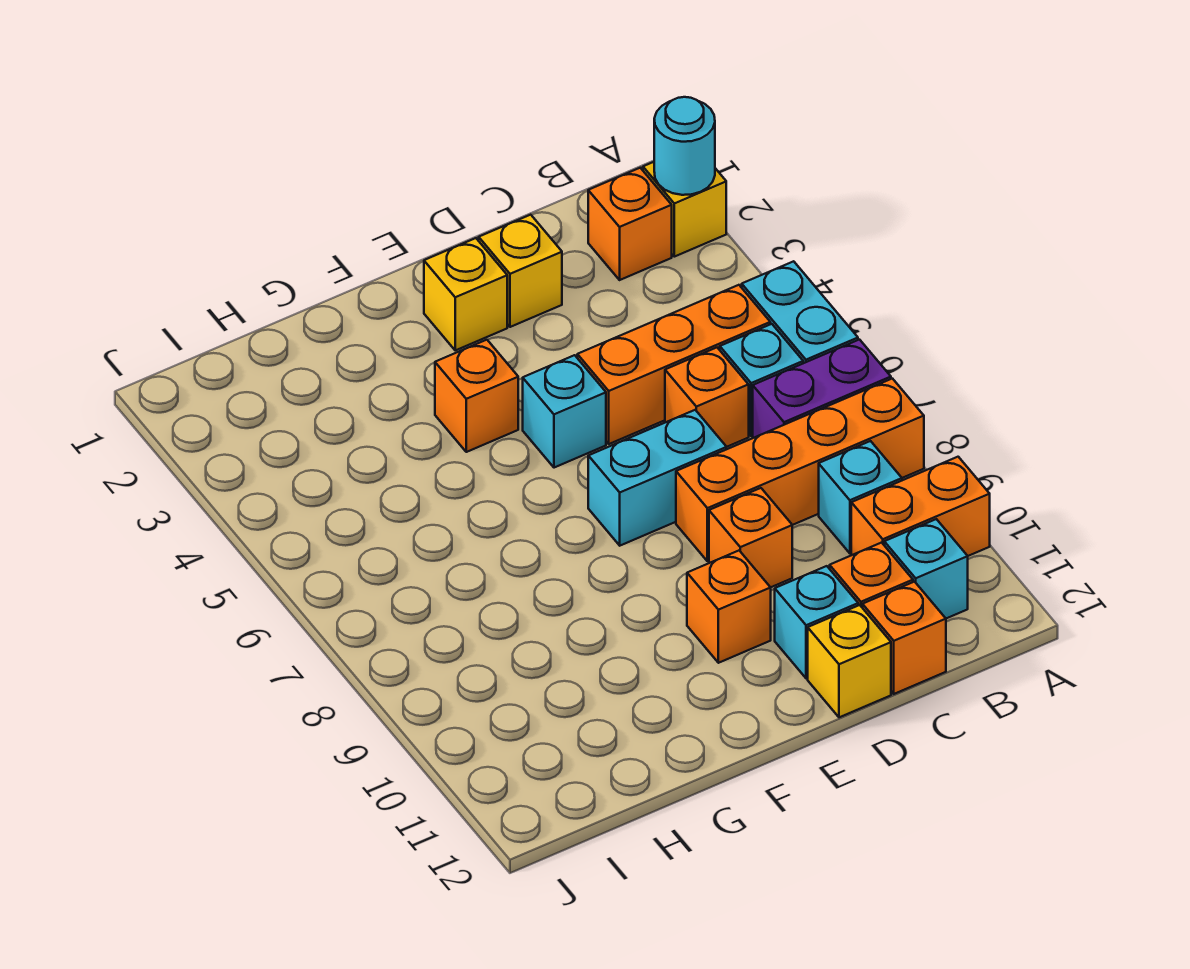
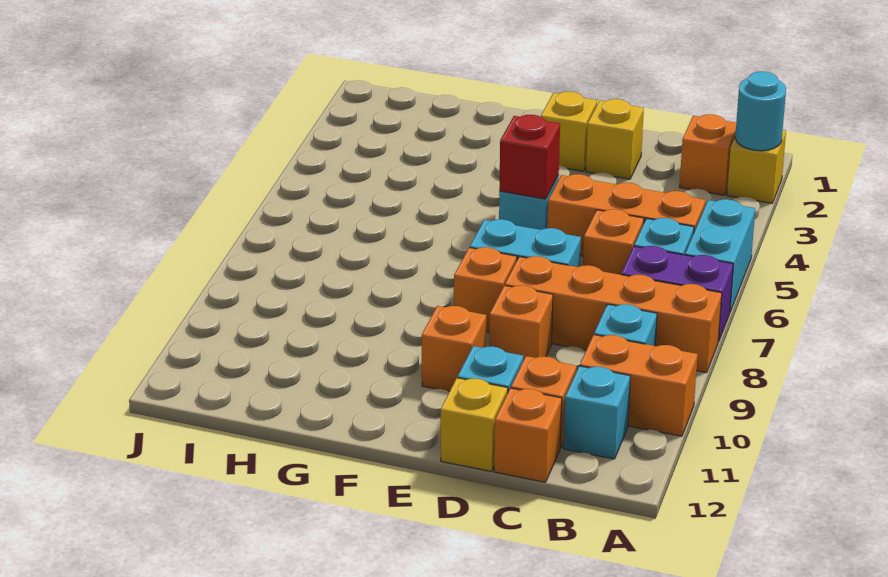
none -> red brick E5 level 2
orange brick F4 level 1 -> orange brick E8 level 1

